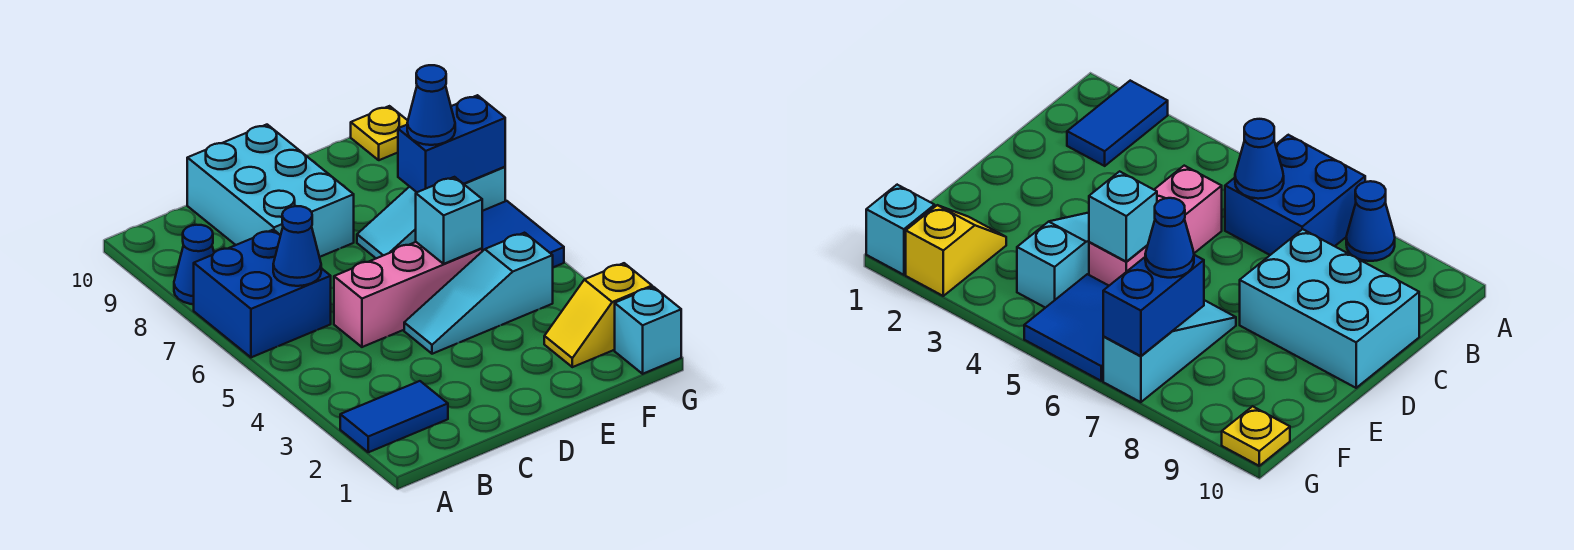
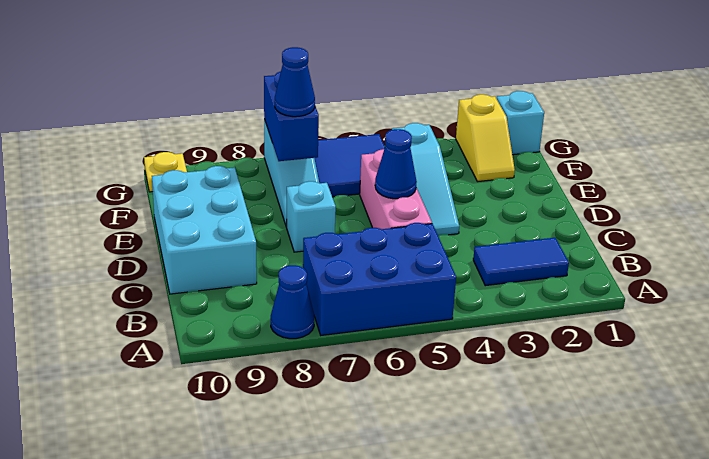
blue tile A2:B2 level 1 -> blue tile B2:B3 level 1
blue brick A6:B7 level 1 -> blue brick A5:B7 level 1
blue cone B6 level 2 -> blue cone D5 level 2
cyan brick C8:D10 level 1 -> cyan brick C9:E10 level 1
cyan brick E5 level 2 -> cyan brick D7 level 1

